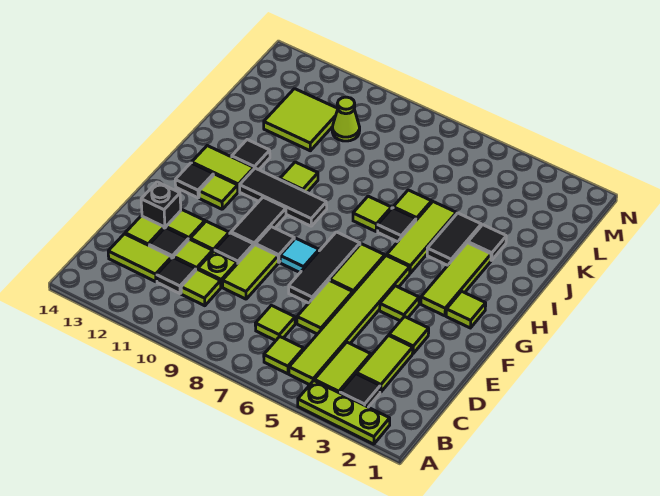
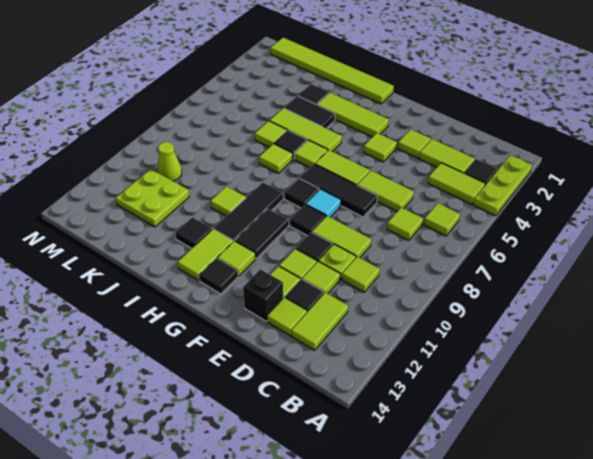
lime tile B5:G5 level 1 -> lime tile H1:M1 level 1
black tile C11 level 1 -> black tile G8 level 1
black tile F10:G10 level 1 -> black tile G10:G11 level 1
lime tile G2 level 1 -> lime tile H6 level 1
lime tile K11:L12 level 1 -> lime plate K11:L12 level 1

